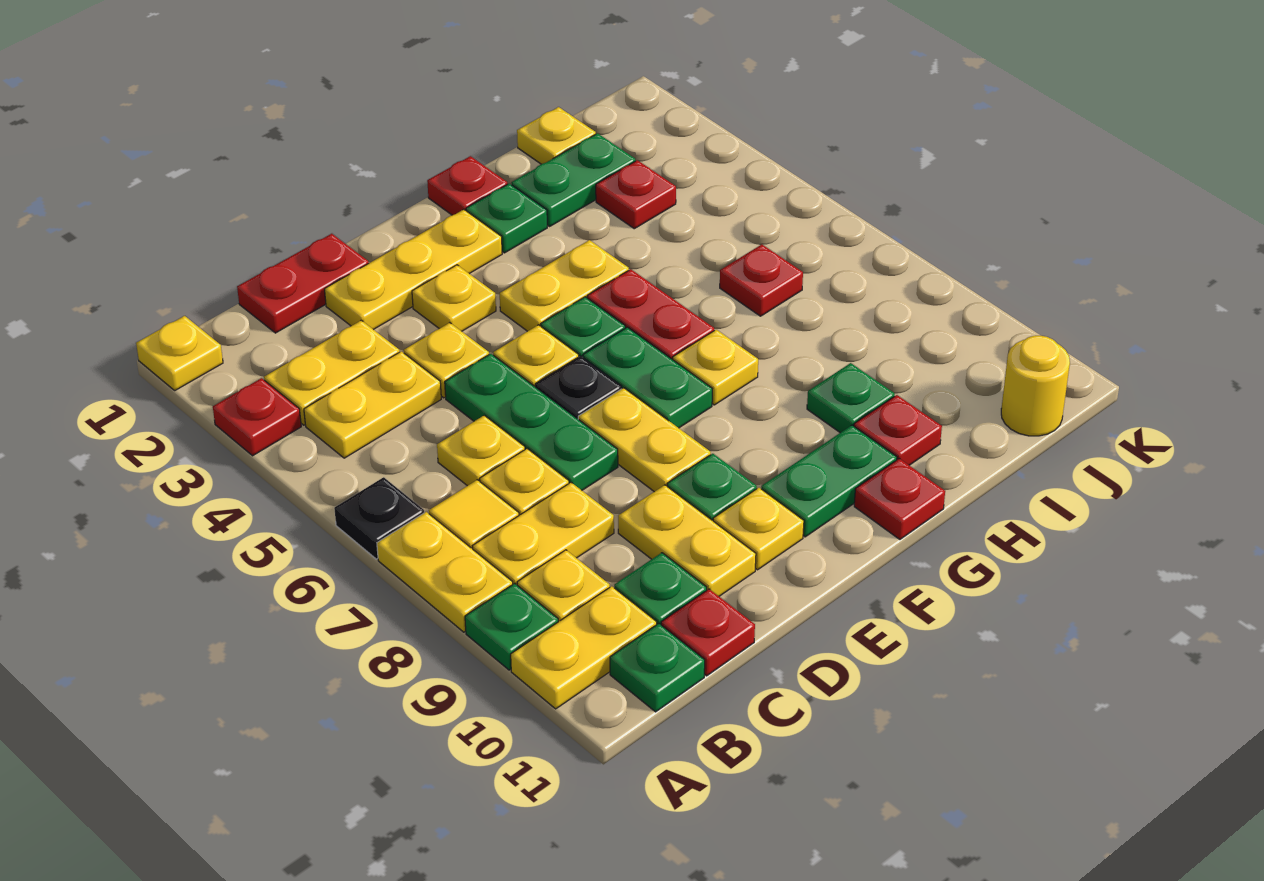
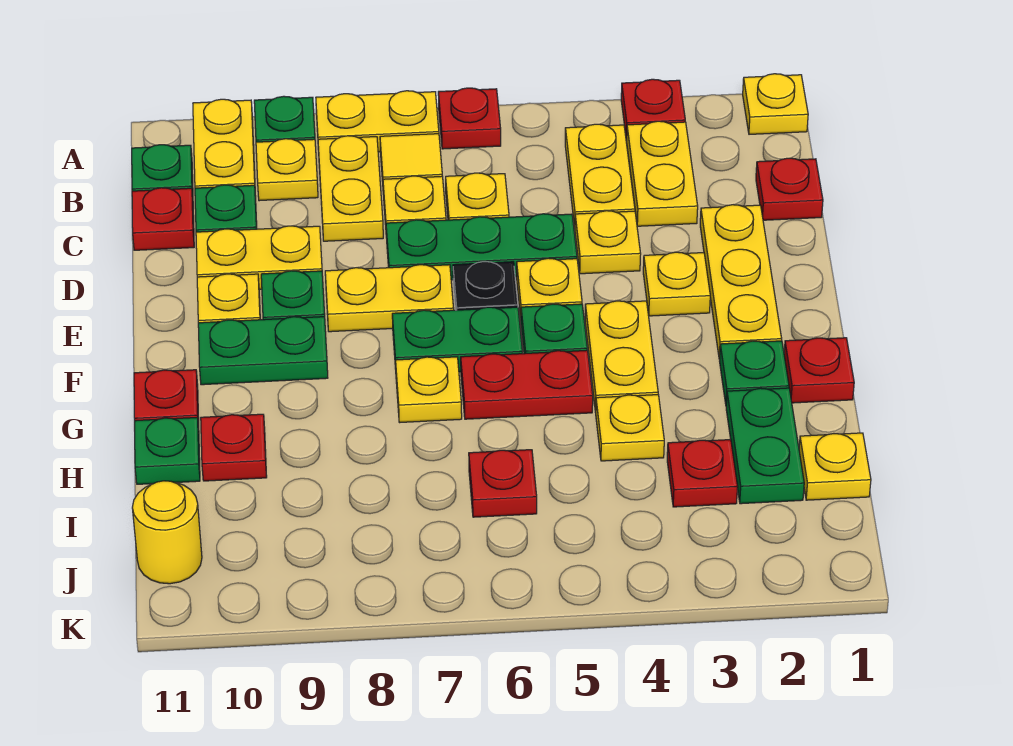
black plate A6 level 1 -> red plate A6 level 1
red plate C1:D1 level 1 -> red plate C1 level 1
green plate F10:G10 level 1 -> green plate F9:F10 level 1
none -> yellow plate H4 level 1
green plate H9 level 1 -> green plate H11 level 1

